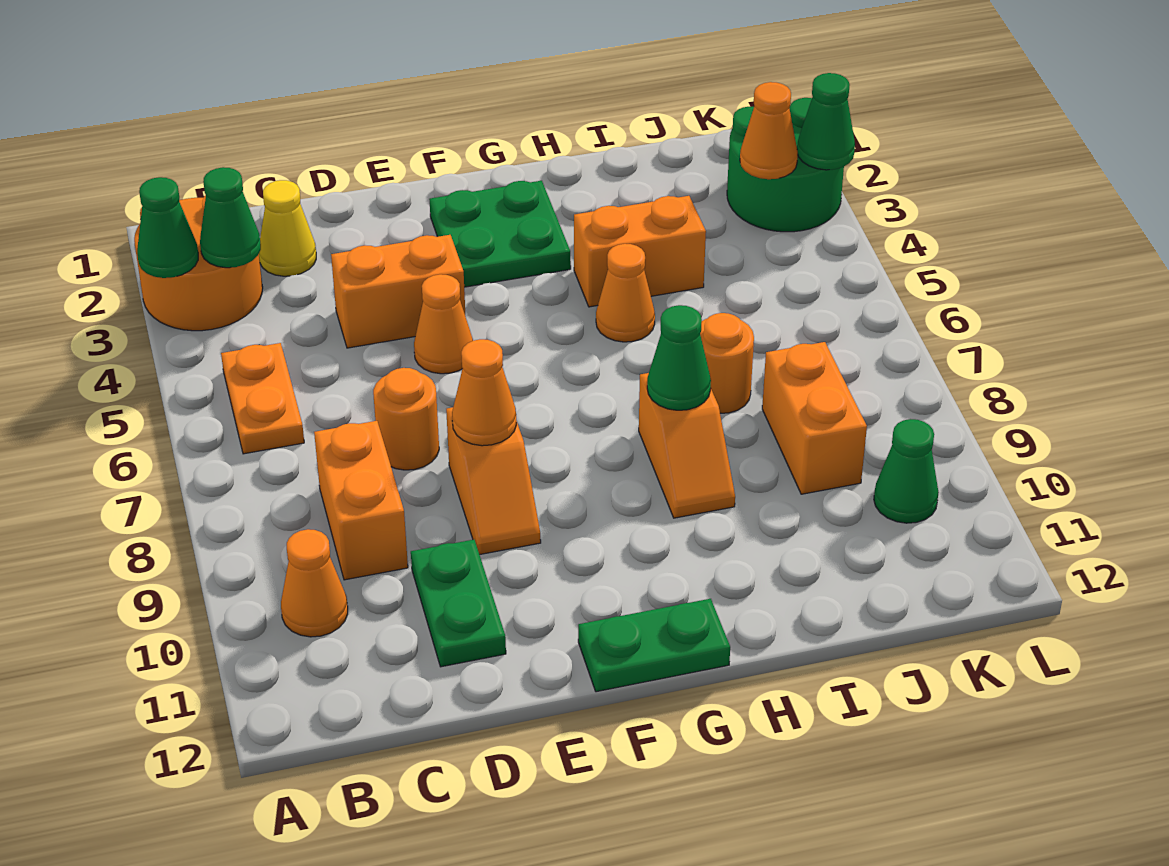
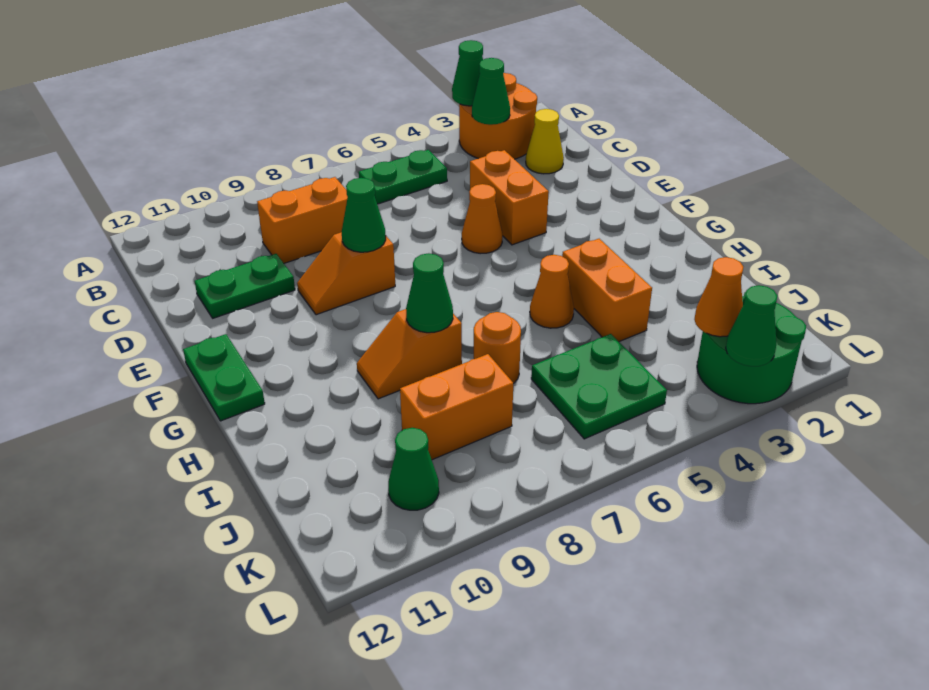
orange plate B5:B6 level 1 -> green plate B5:B6 level 1
orange cone B10 level 1 -> none
orange round brick D7 level 1 -> none
orange cone E8 level 2 -> green cone E8 level 2
green plate F2:G3 level 1 -> green plate J5:K6 level 1

